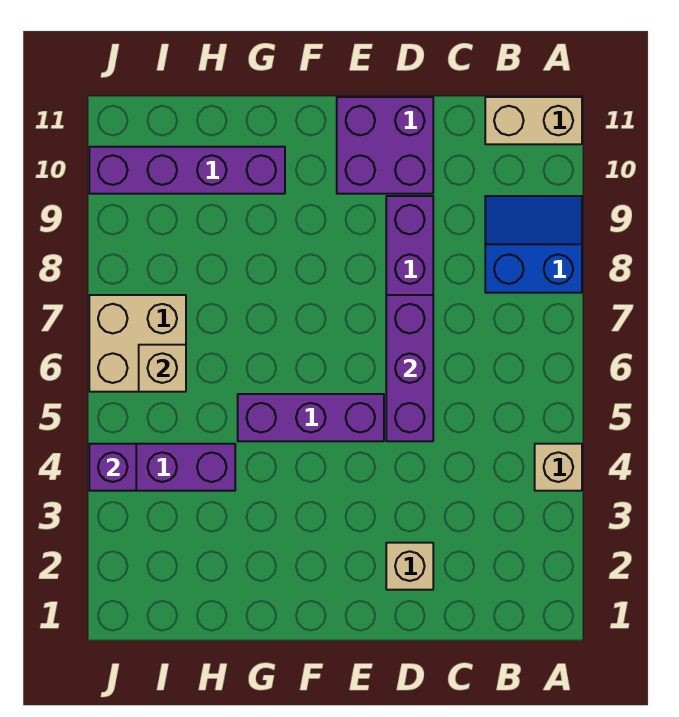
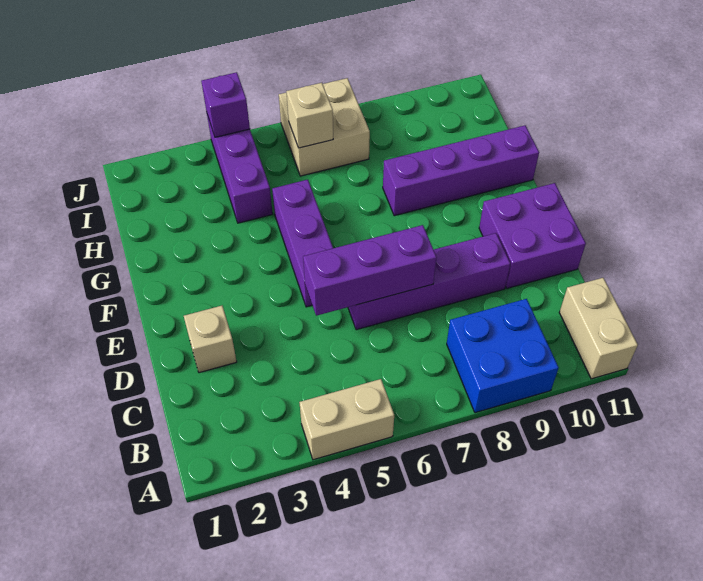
tan brick A4 level 1 -> tan brick A4:A5 level 1
blue slope A8:B9 level 1 top 8 -> blue brick A8:B9 level 1
purple brick G10:J10 level 1 -> purple brick G8:G11 level 1

